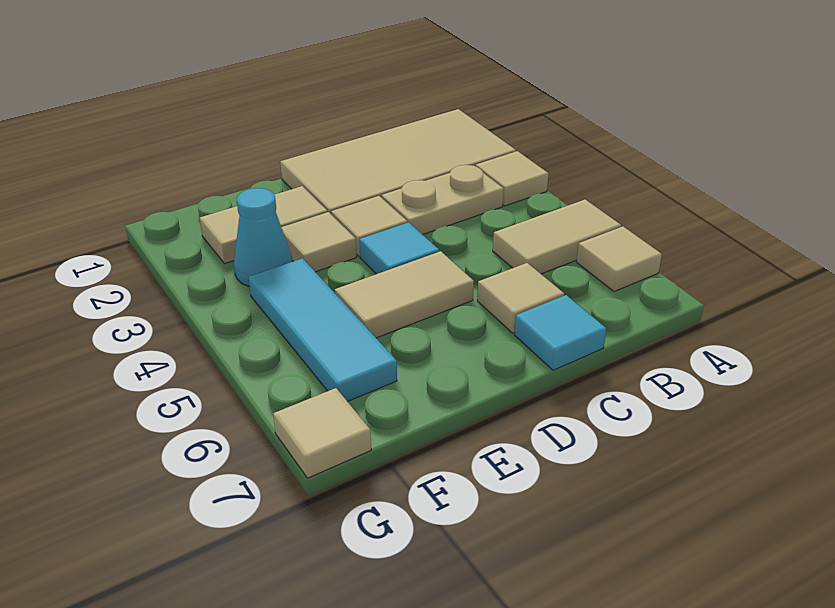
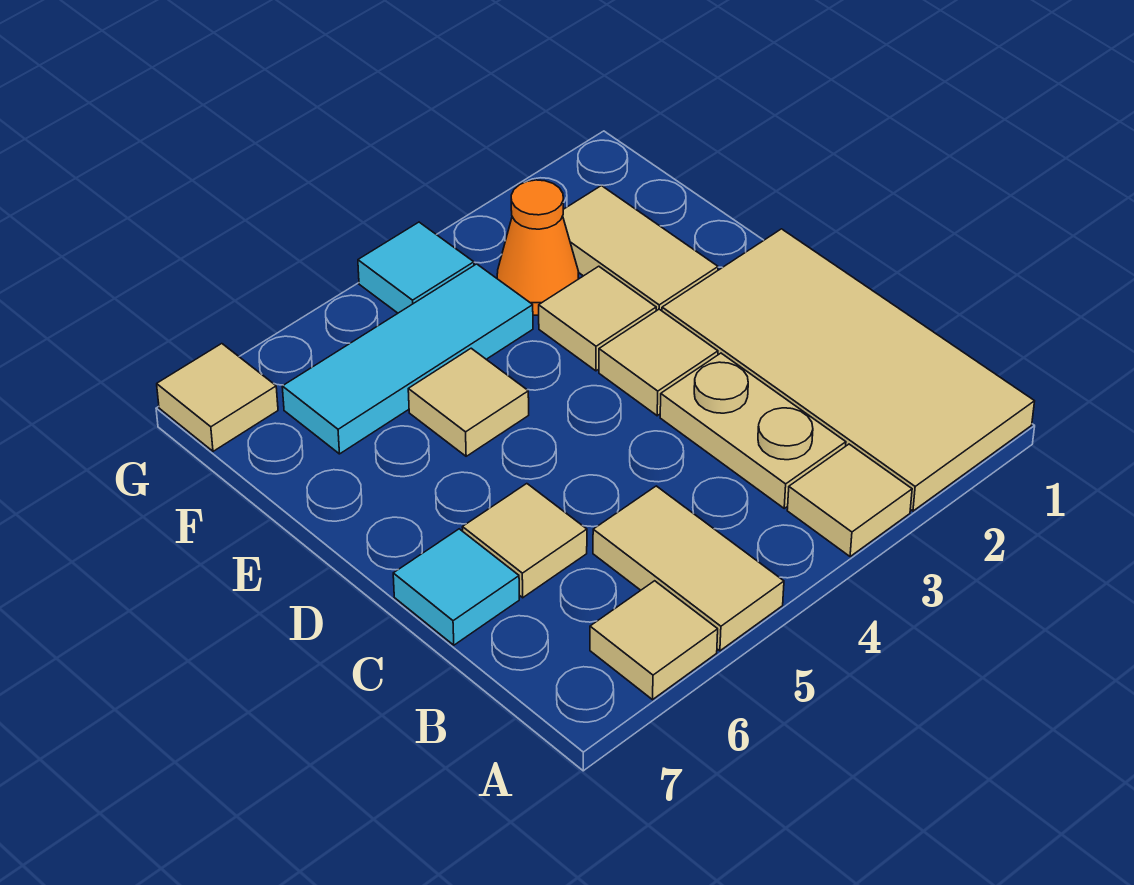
cyan tile D4 level 1 -> cyan tile G4 level 1
tan tile D5:E5 level 1 -> tan tile E5 level 1
cyan cone F3 level 1 -> orange cone F3 level 1

